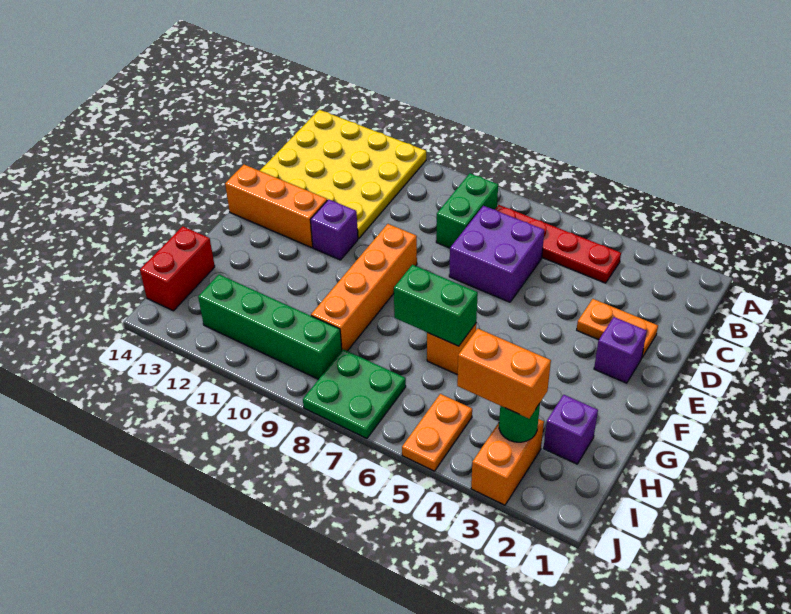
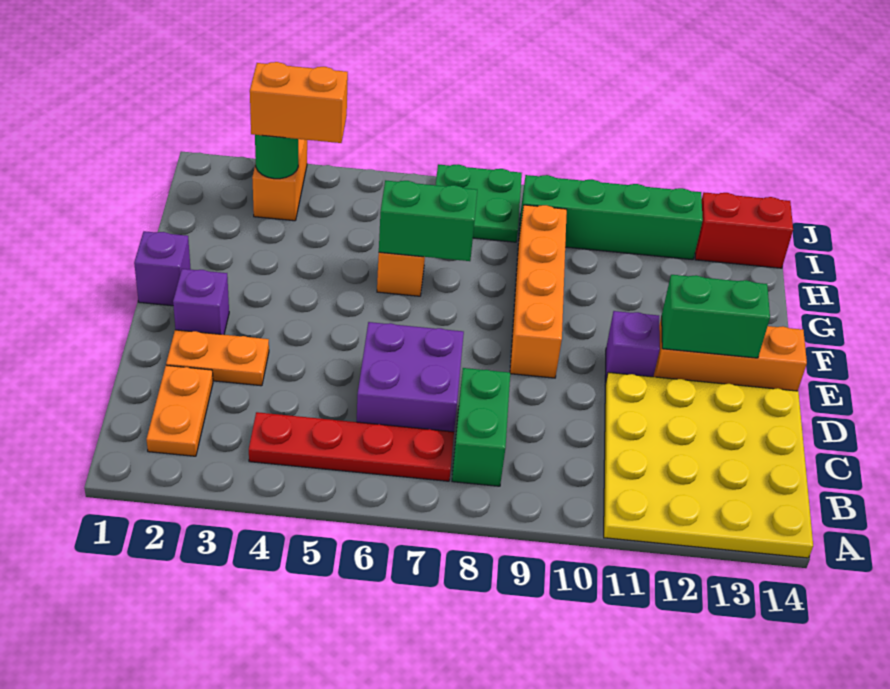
none -> green brick E12:E13 level 2
purple brick H2 level 1 -> purple brick F1 level 1
red brick H14:I14 level 1 -> red brick I13:I14 level 1
orange plate I5:J5 level 1 -> orange plate B2:C2 level 1

